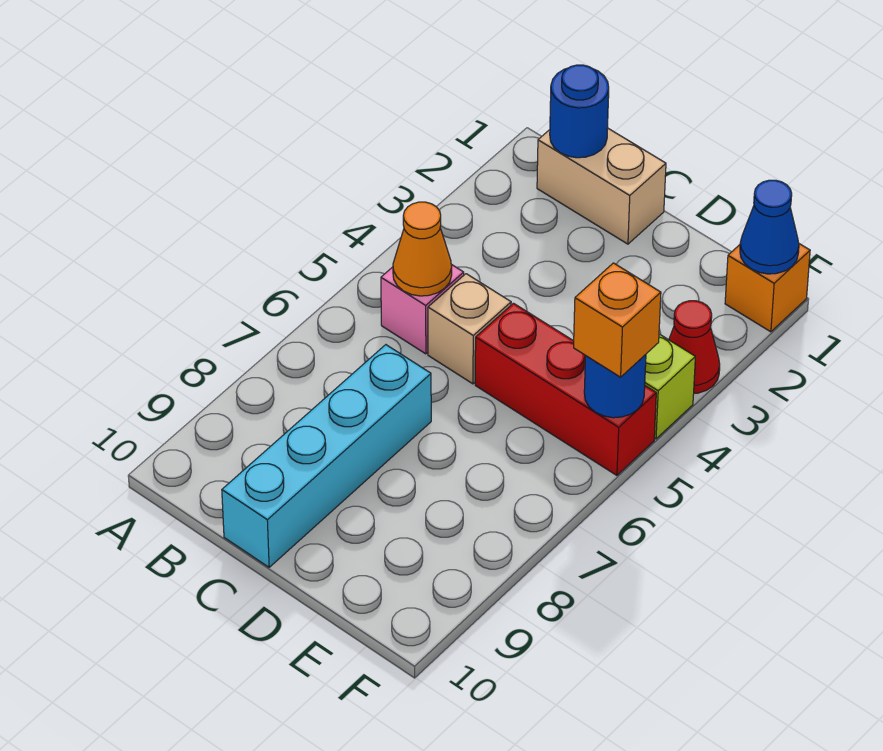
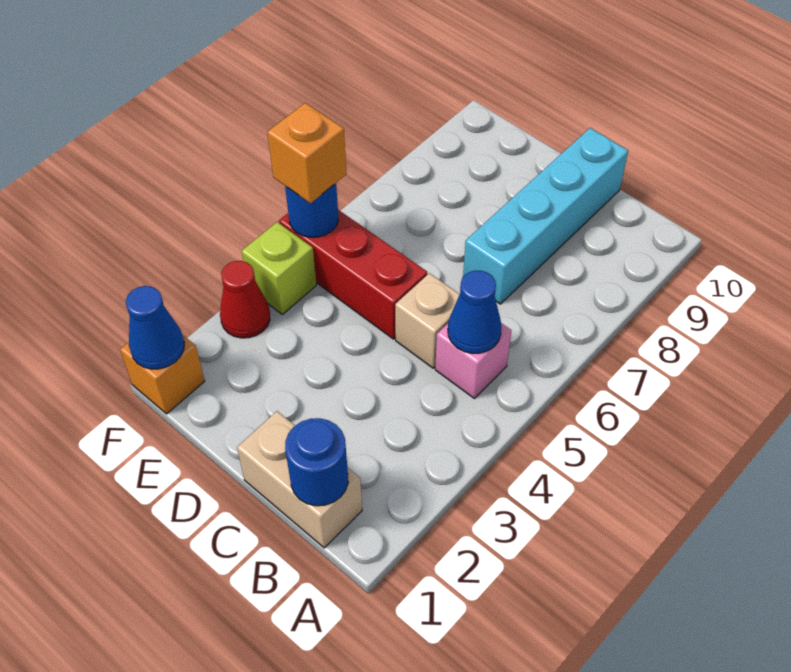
orange cone B5 level 2 -> blue cone B5 level 2

